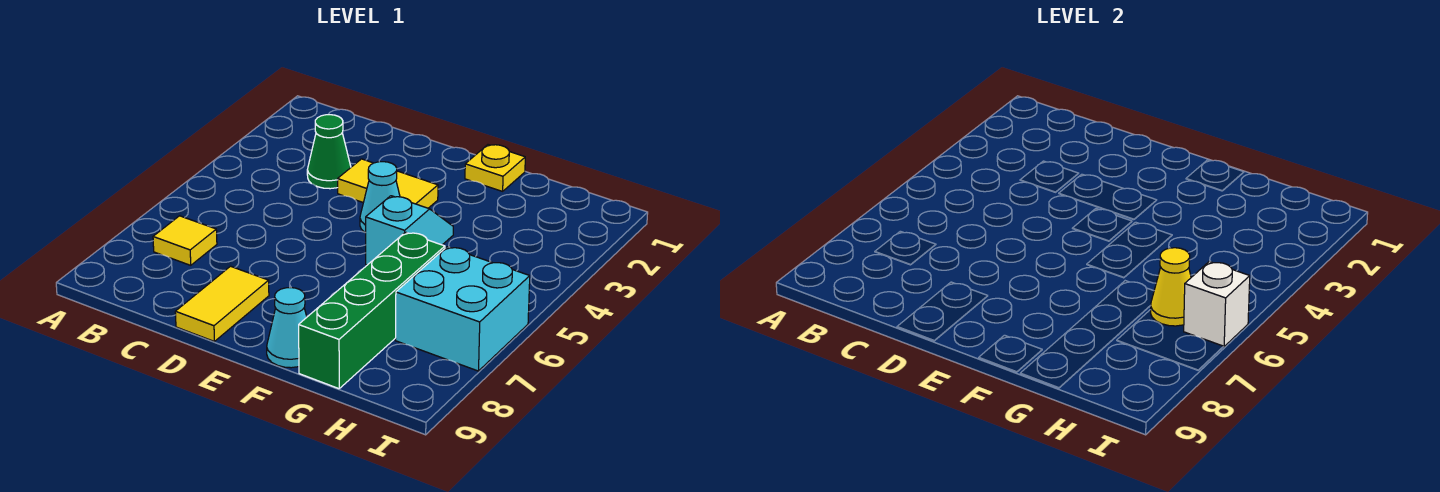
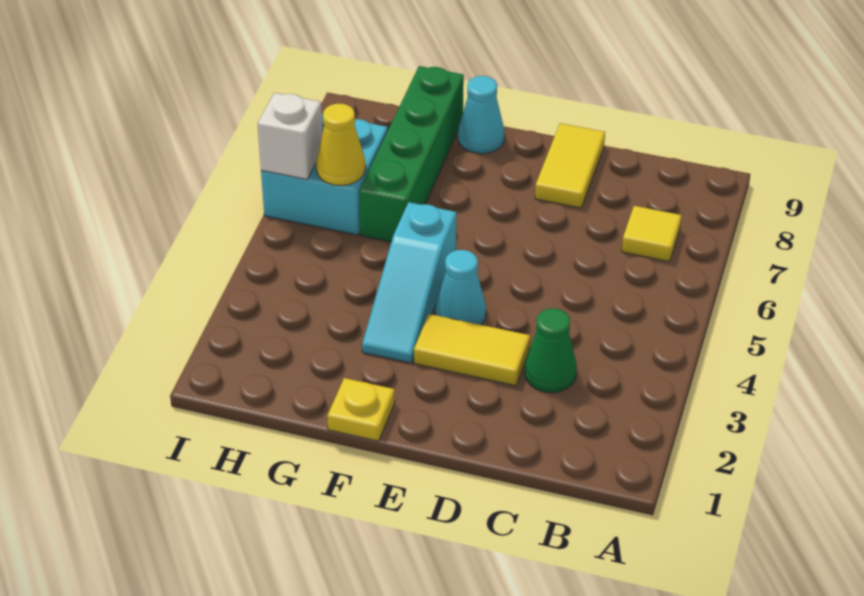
cyan slope F4:F5 level 1 top 5 -> cyan slope F3:F5 level 1 top 5

